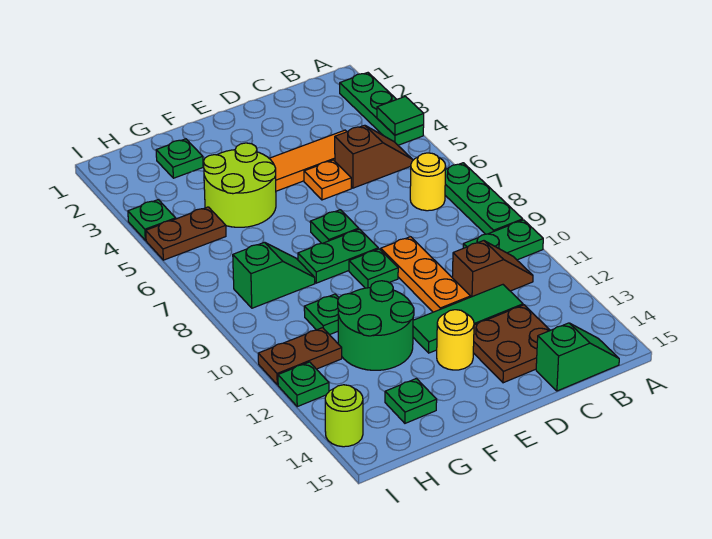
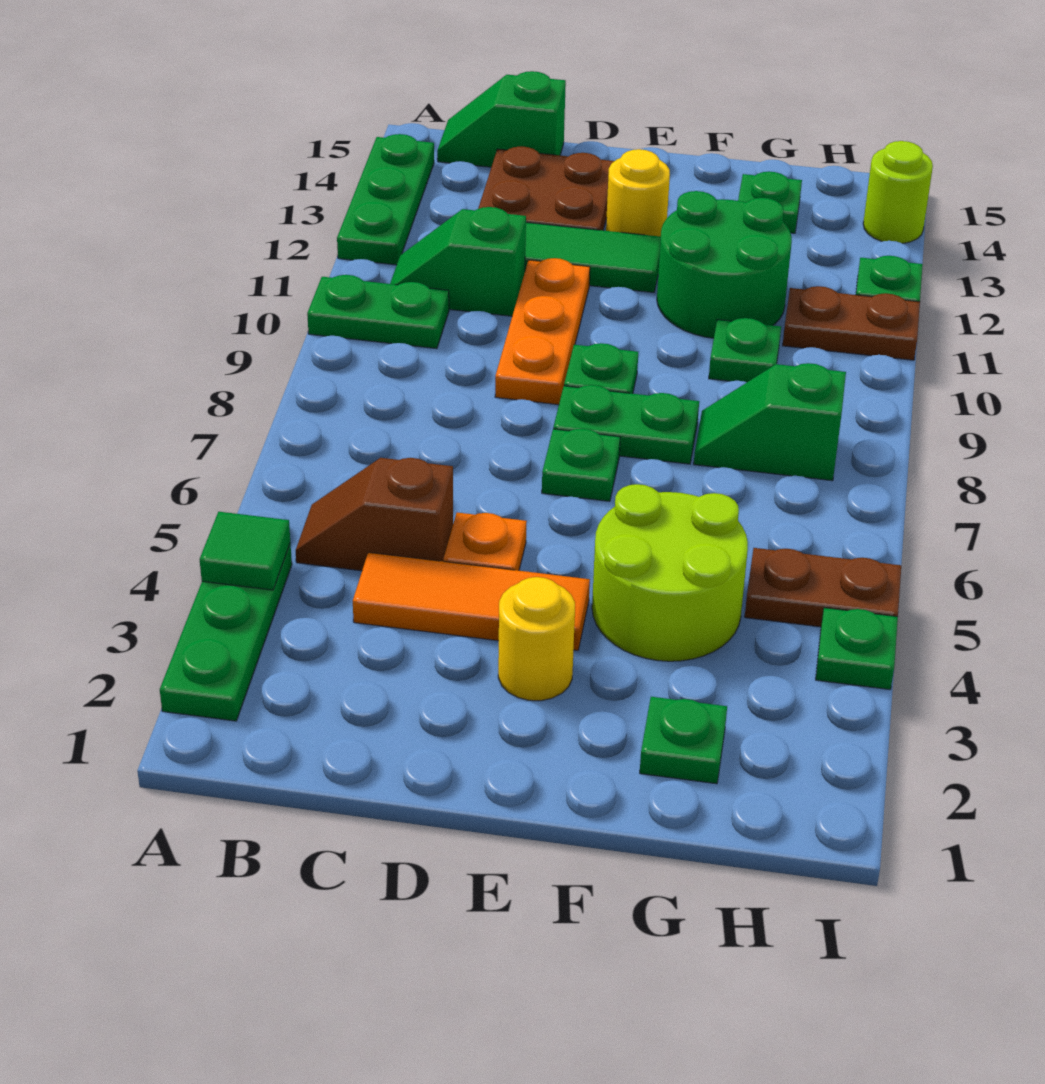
green plate A7:A9 level 1 -> green plate A12:A14 level 1
yellow round brick B7 level 1 -> yellow round brick E3 level 1
brown slope B11:C11 level 1 top C -> green slope B11:C11 level 1 top C

